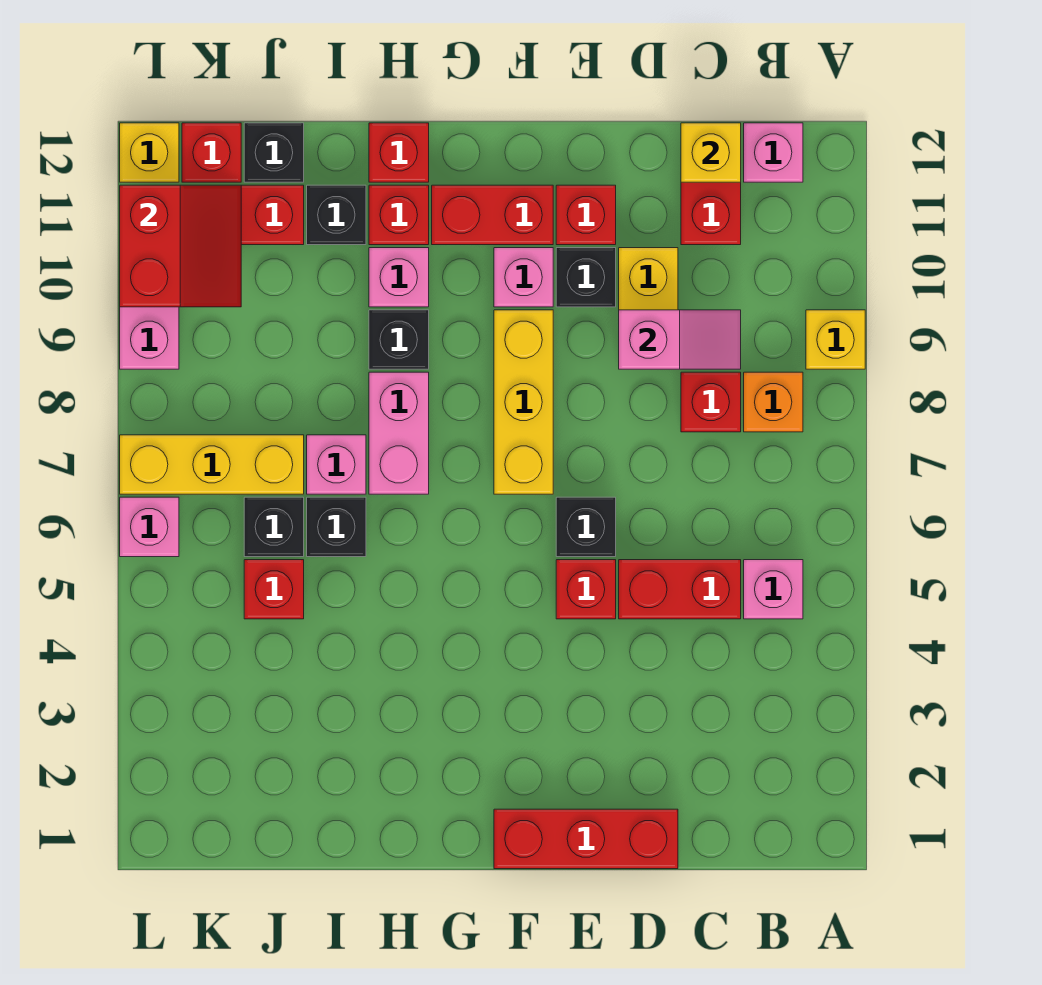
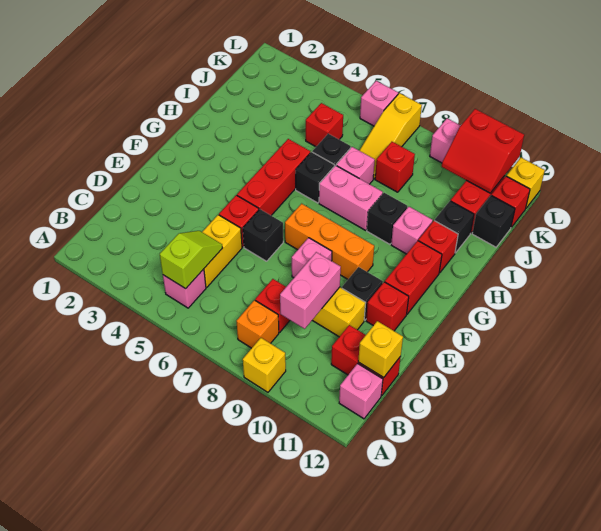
none -> lime slope B5:C5 level 2 top B
red brick C5:D5 level 1 -> yellow brick C5:D5 level 1
pink slope C9:D9 level 2 top D -> pink brick C9:D9 level 2
red brick D1:F1 level 1 -> red brick F5:H5 level 1
yellow brick F7:F9 level 1 -> orange brick F7:F9 level 1
pink brick F10 level 1 -> pink brick E8 level 1
red brick H12 level 1 -> red brick J8 level 1
black brick J6 level 1 -> black brick H6 level 1
yellow brick J7:L7 level 1 -> yellow slope J7:L7 level 1 top L

